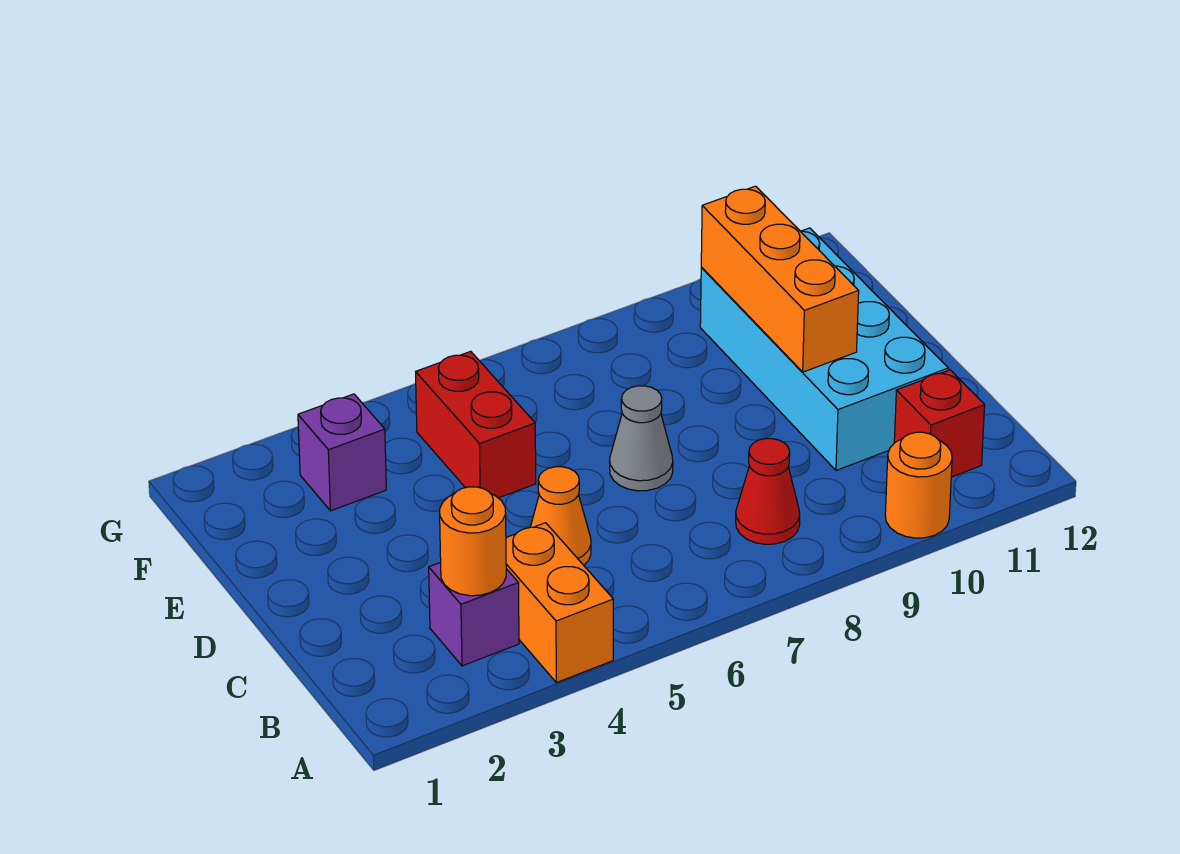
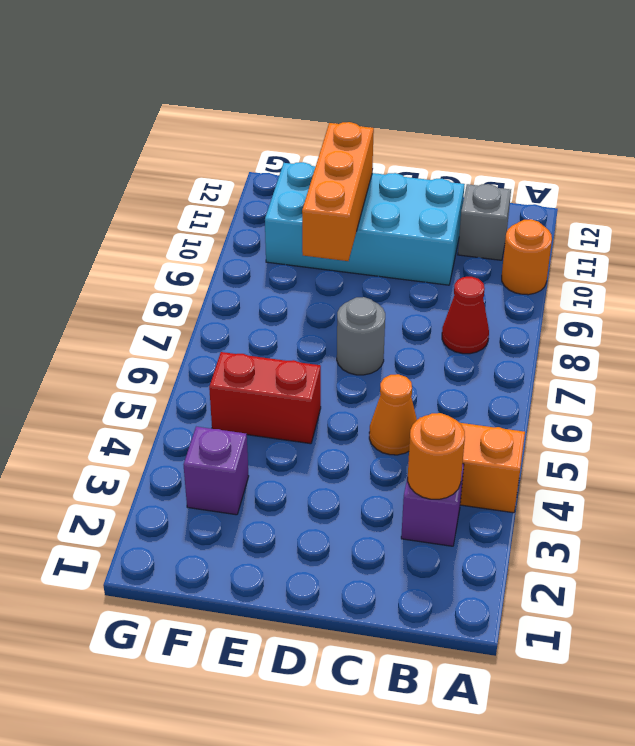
red brick B11 level 1 -> grey brick B11 level 1
grey cone D7 level 1 -> grey round brick D7 level 1
orange brick D10:F10 level 2 -> orange brick E9:E11 level 2

